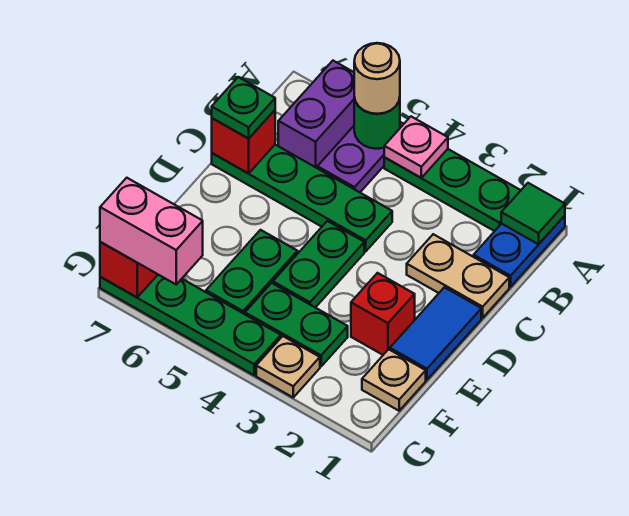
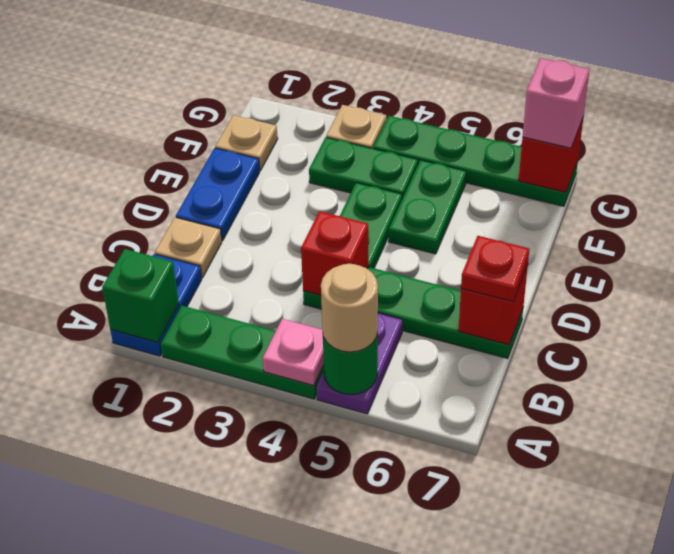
green tile A1 level 2 -> green brick A1 level 2
purple brick A6:B6 level 1 -> none
tan plate C1:C2 level 1 -> tan plate C1 level 1
green plate C7 level 3 -> red plate C7 level 3
blue tile D1:E1 level 1 -> blue plate D1:E1 level 1
red brick E2 level 1 -> red brick C4 level 2
pink brick G6:G7 level 3 -> pink brick G7 level 3

